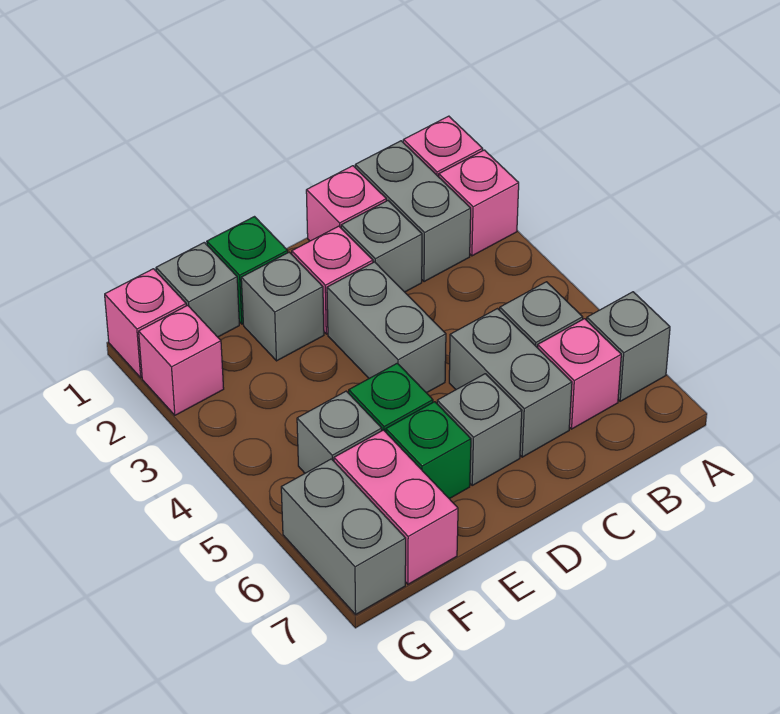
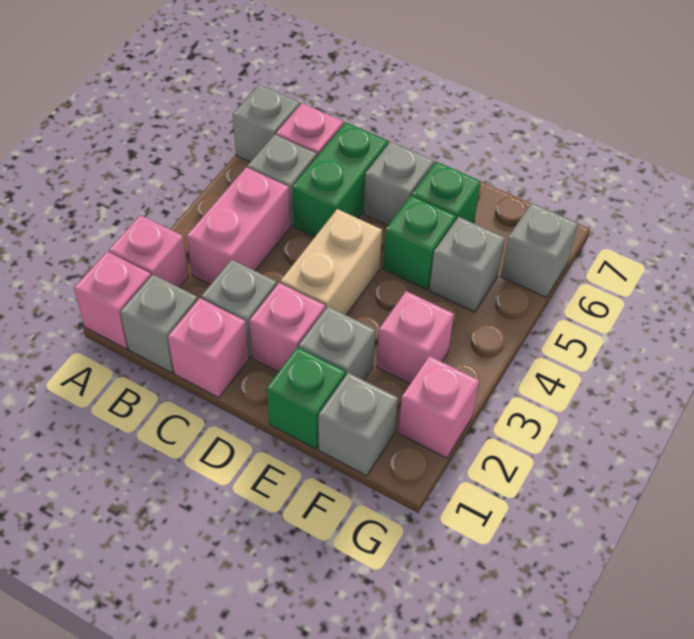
grey brick B1:B2 level 1 -> grey brick B1 level 1
grey brick C5:C6 level 1 -> green brick C5:C6 level 1
grey brick D3:D4 level 1 -> tan brick D3:D4 level 1
pink brick F6:F7 level 1 -> pink brick B3:B4 level 1
pink brick G1 level 1 -> pink brick F3 level 1
grey brick G6:G7 level 1 -> grey brick G6 level 1

